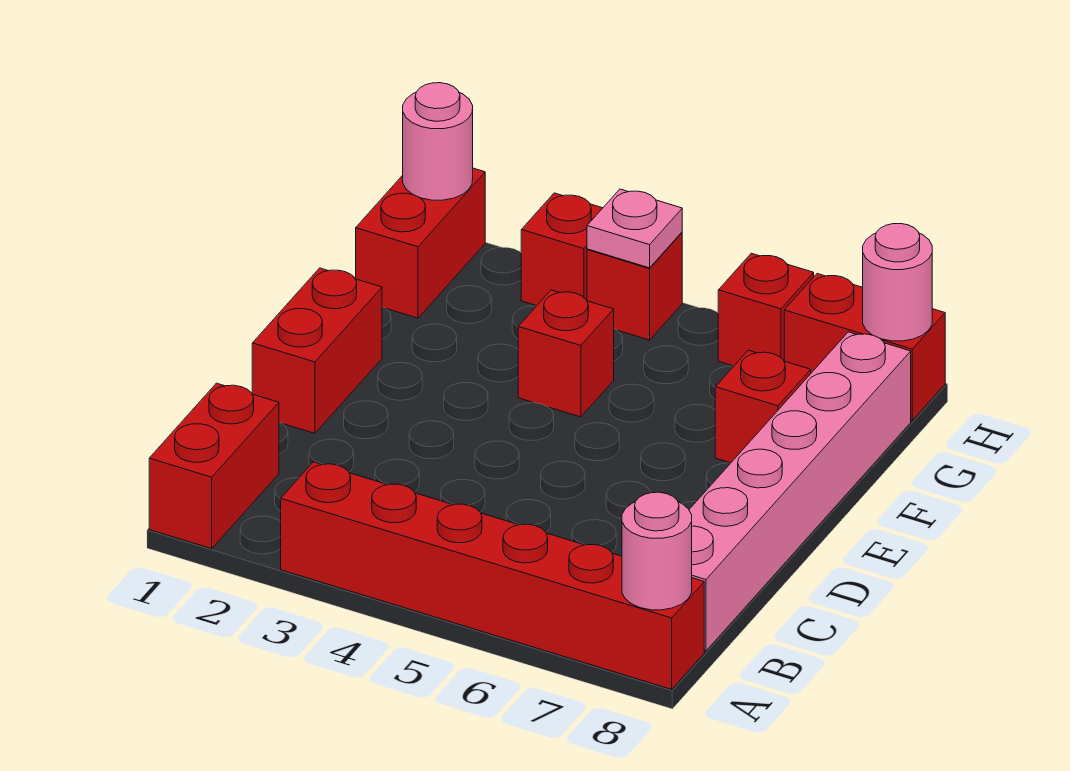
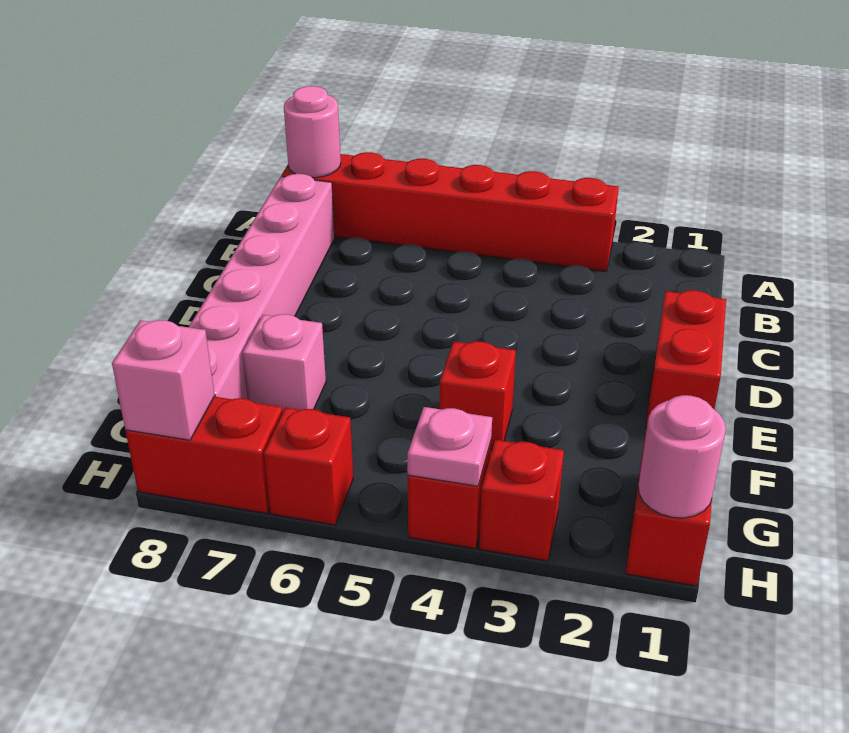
red brick A1:B1 level 1 -> none
red brick F7 level 1 -> pink brick F7 level 1
pink round brick H8 level 2 -> pink brick H8 level 2

